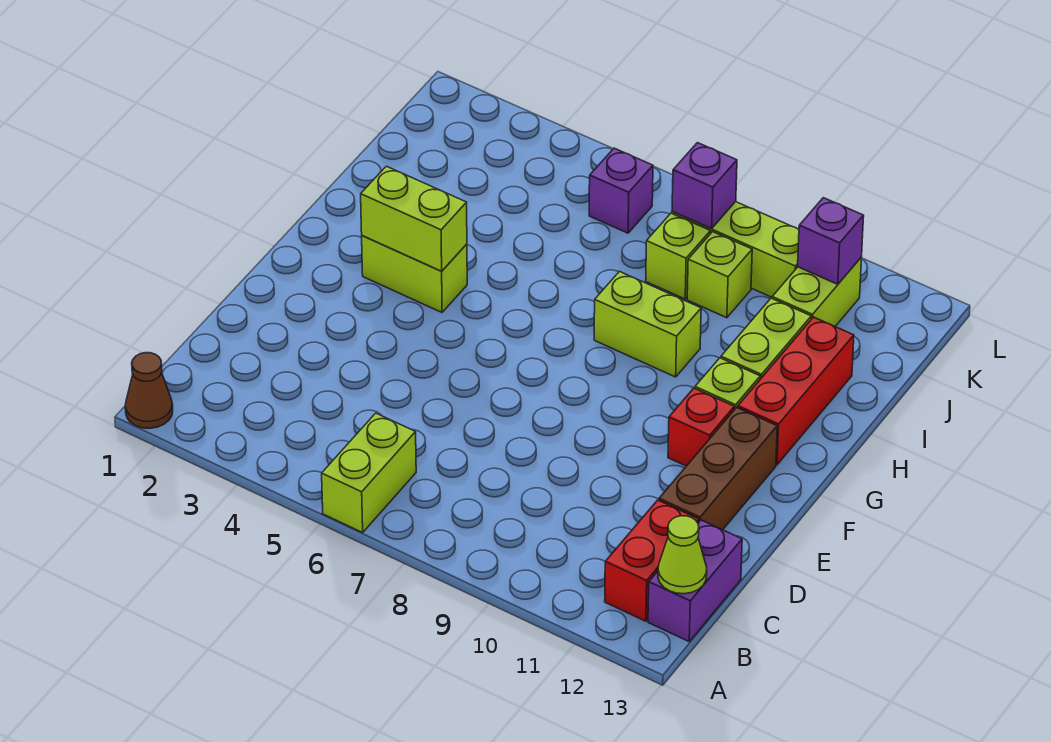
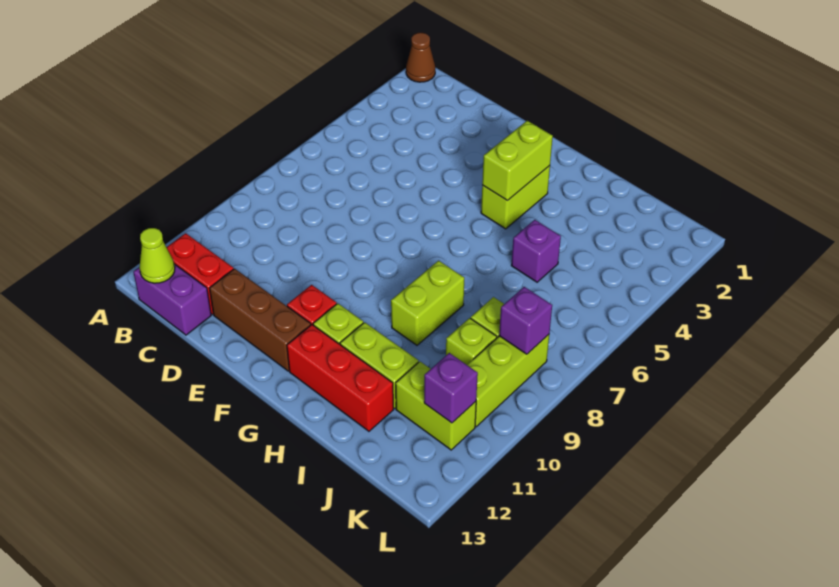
lime brick A6:B6 level 1 -> none
purple brick K6 level 1 -> purple brick I5 level 1

